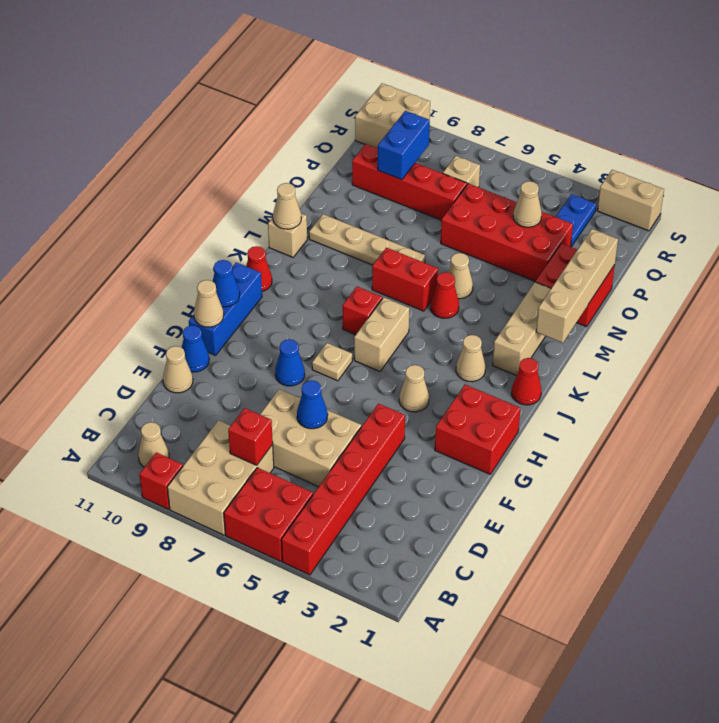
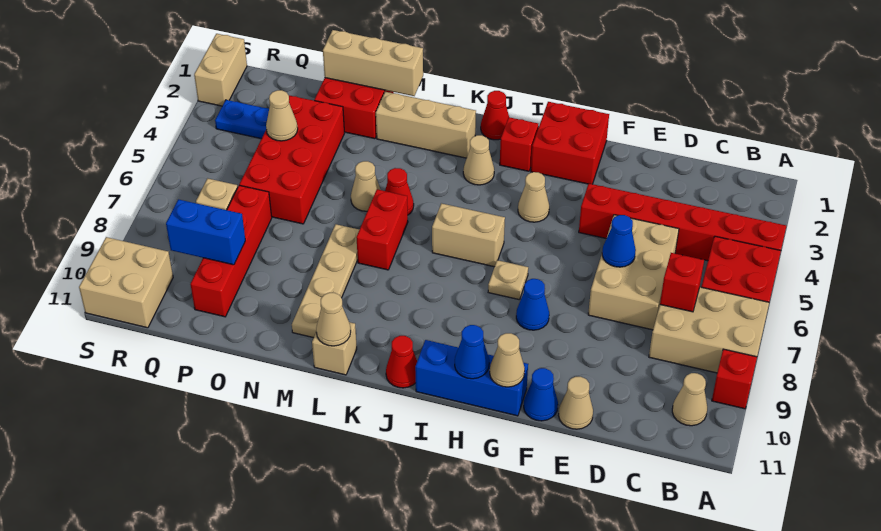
red brick J7 level 1 -> red brick I2 level 1
tan brick L1:O1 level 2 -> tan brick M1:O1 level 2

